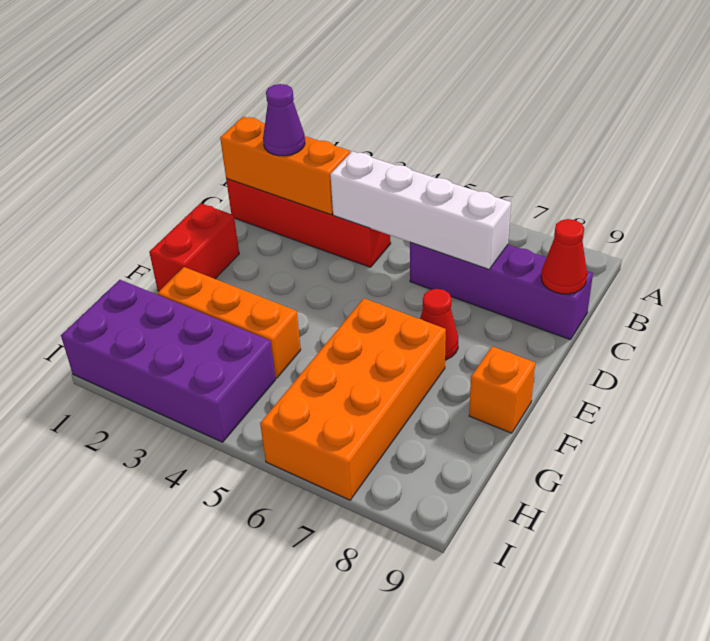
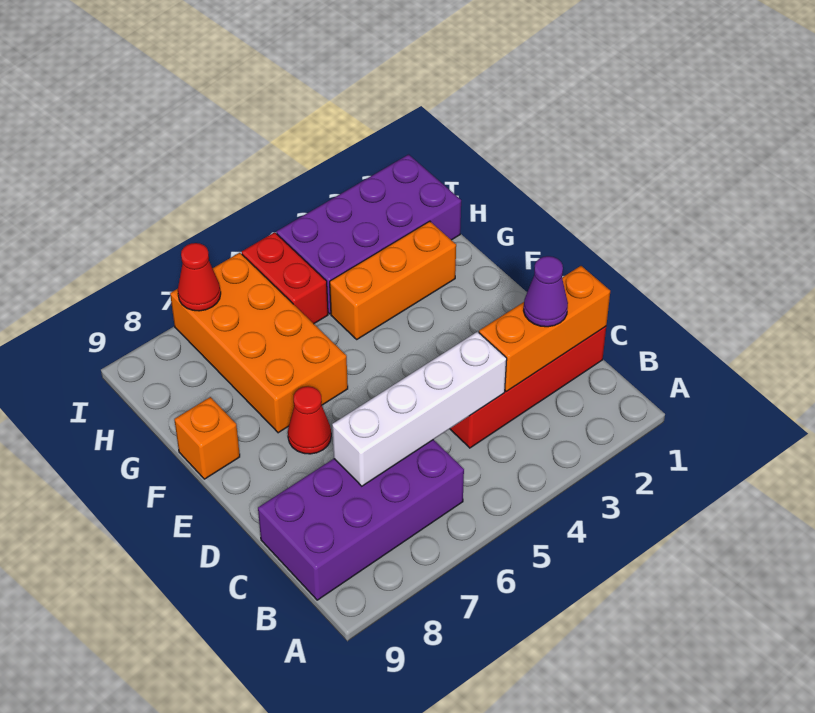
purple brick C6:C9 level 1 -> purple brick B6:C9 level 1
red cone C9 level 2 -> red cone I7 level 2
red brick E1:F1 level 1 -> red brick H5:I5 level 1

